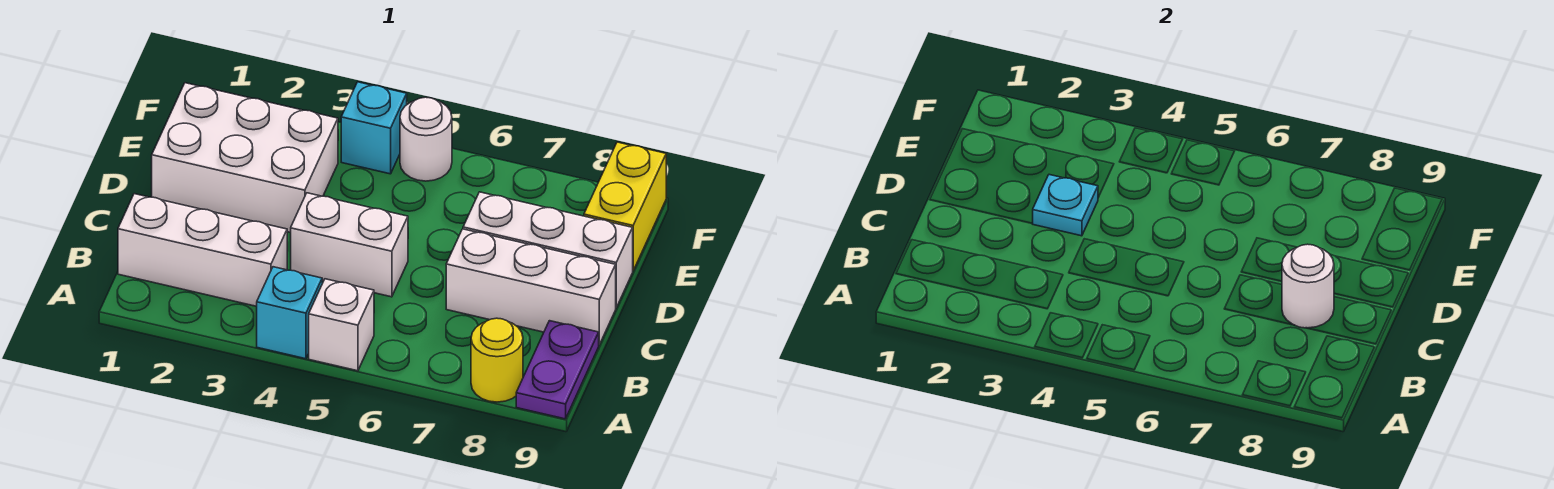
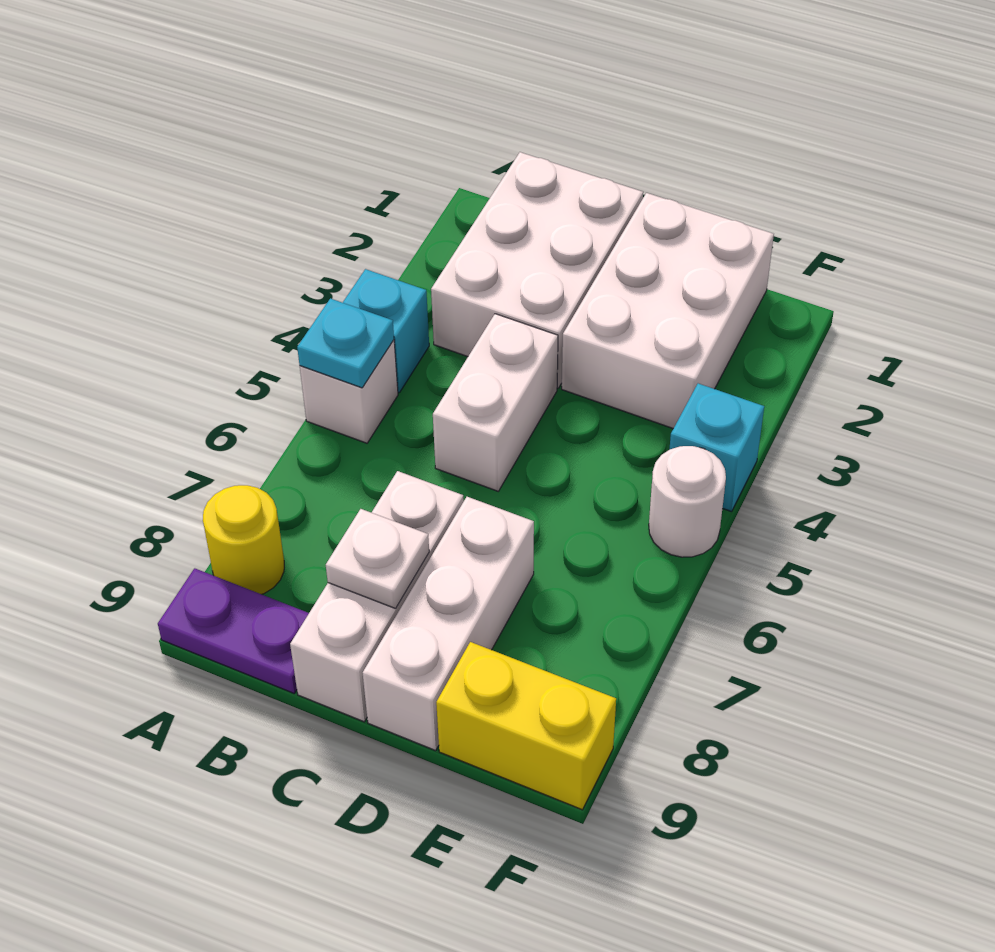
white brick B1:B3 level 1 -> white brick B1:C3 level 1
white round brick C8 level 2 -> white plate C8 level 2
cyan plate D3 level 2 -> cyan plate A5 level 2

